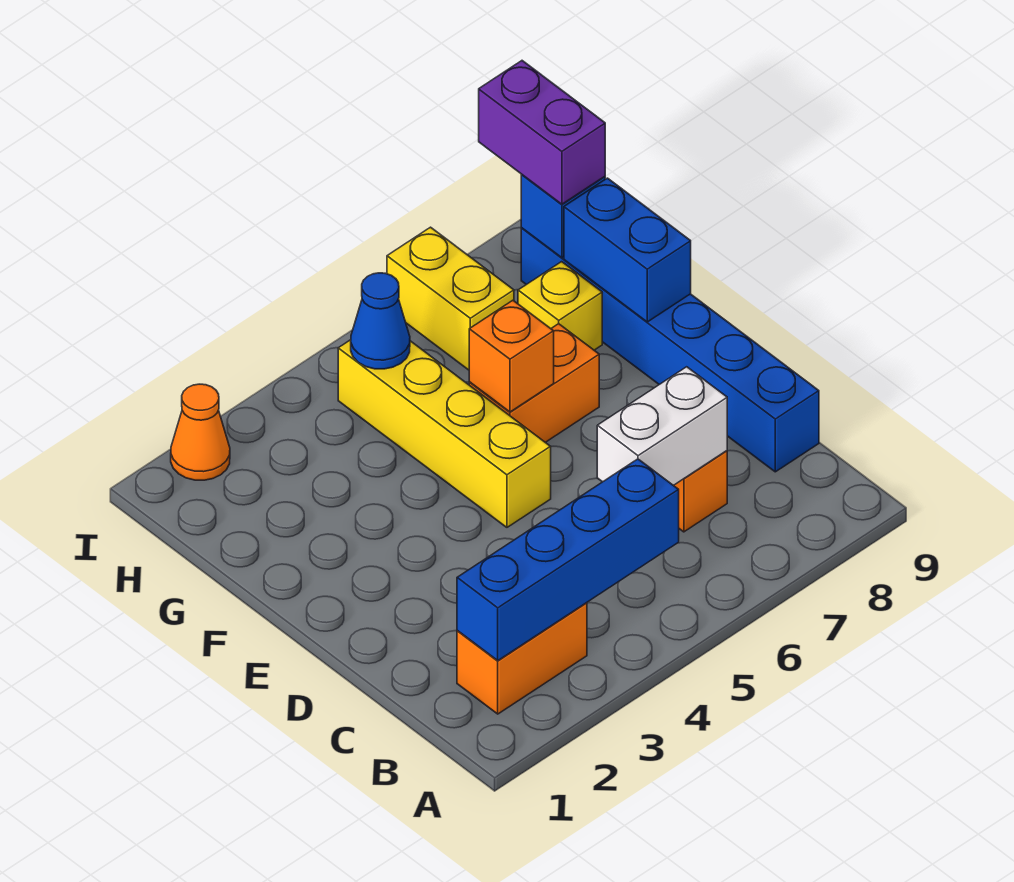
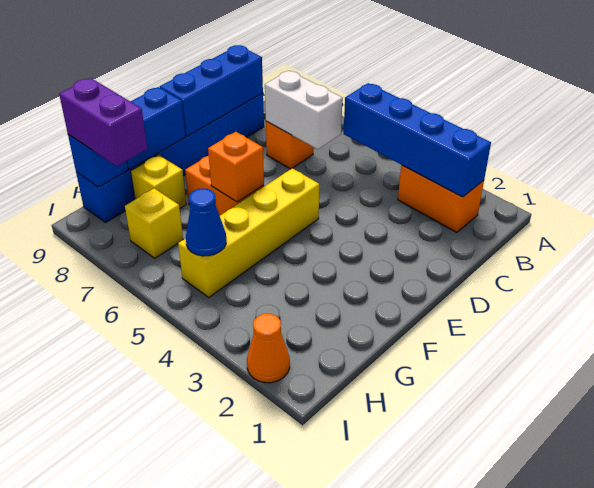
none -> blue brick C9:E9 level 2
yellow brick H7:I7 level 1 -> yellow brick H7 level 1
purple brick H9:I9 level 3 -> purple brick H8:H9 level 3

